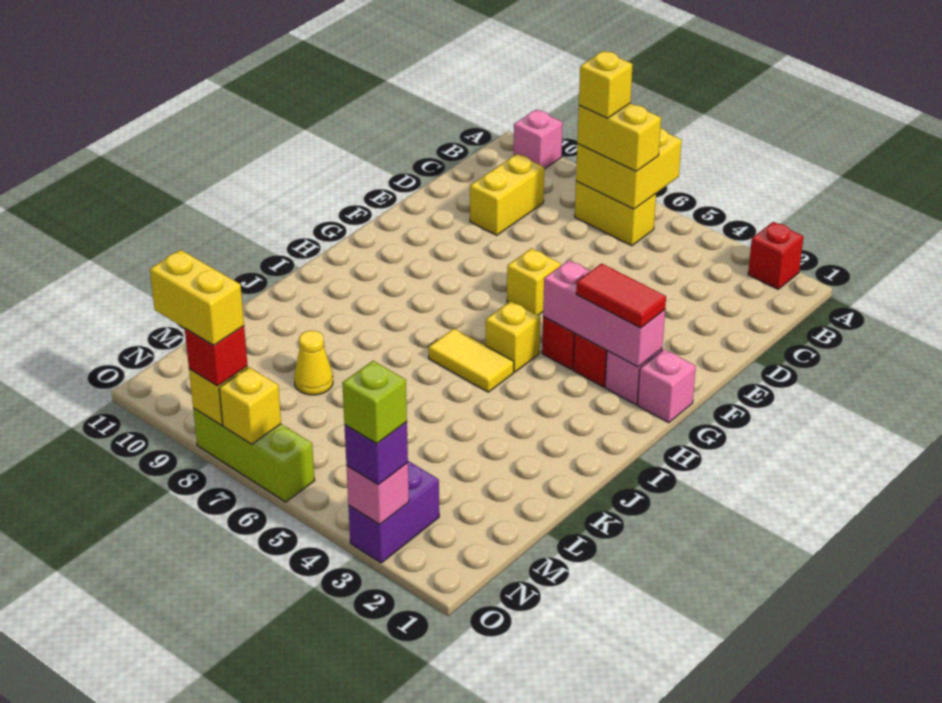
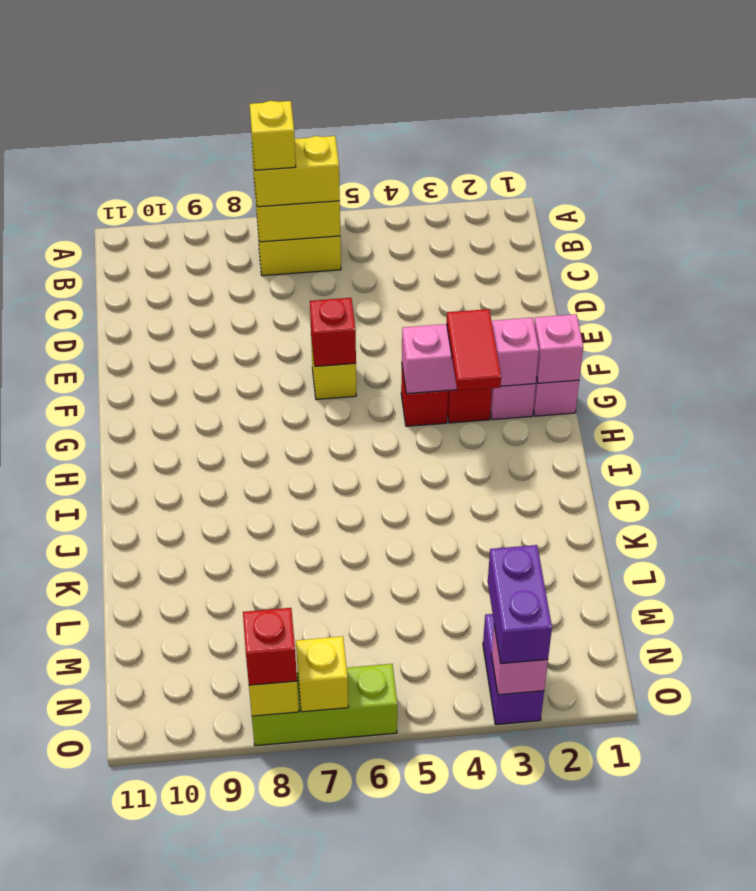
red brick A2 level 1 -> red brick F6 level 2
pink brick A10 level 1 -> pink brick G1 level 2
yellow brick C9:D9 level 1 -> none
red tile G2:G3 level 3 -> red tile G3:H3 level 3
yellow brick H5 level 1 -> none
yellow tile I5:I6 level 1 -> none
yellow cone L8 level 1 -> none
purple brick O3 level 3 -> purple brick N3:O3 level 3
lime brick O3 level 4 -> none
yellow brick O8:O9 level 4 -> none

